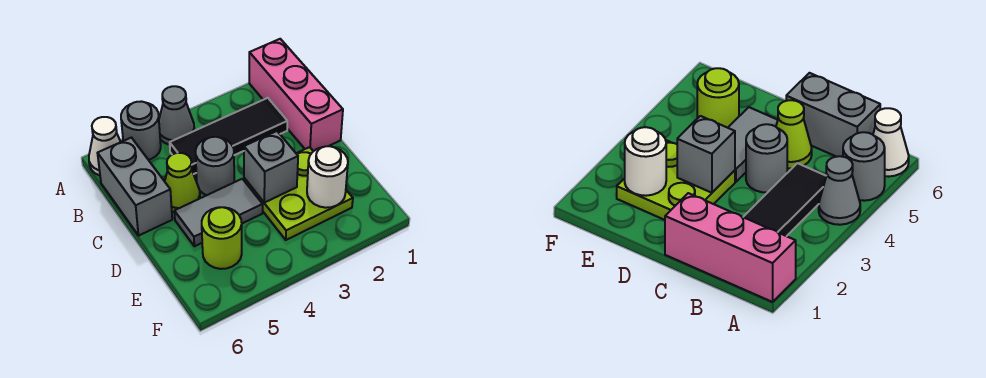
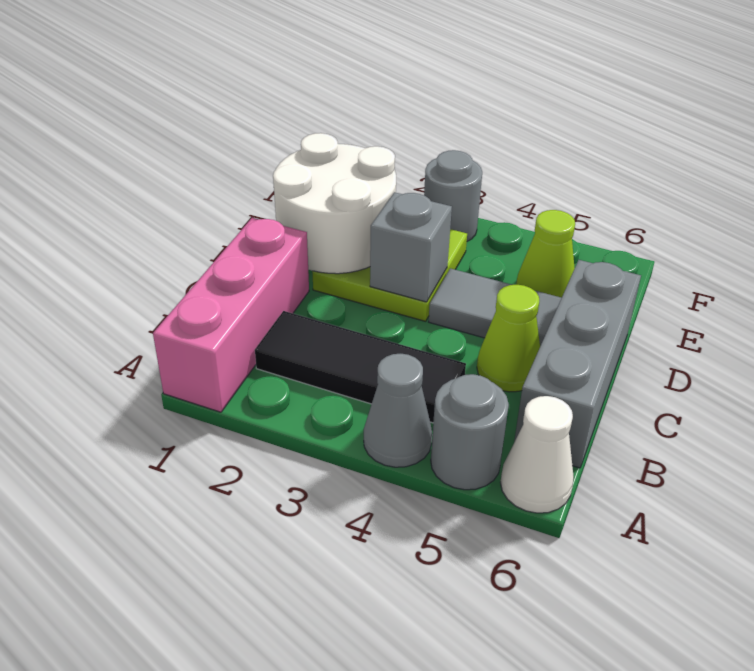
grey brick B6:C6 level 1 -> grey brick B6:D6 level 1
grey round brick C4 level 1 -> grey round brick F3 level 1
white round brick E2 level 2 -> white round brick D1:E2 level 2
lime round brick E5 level 1 -> lime cone E5 level 1

